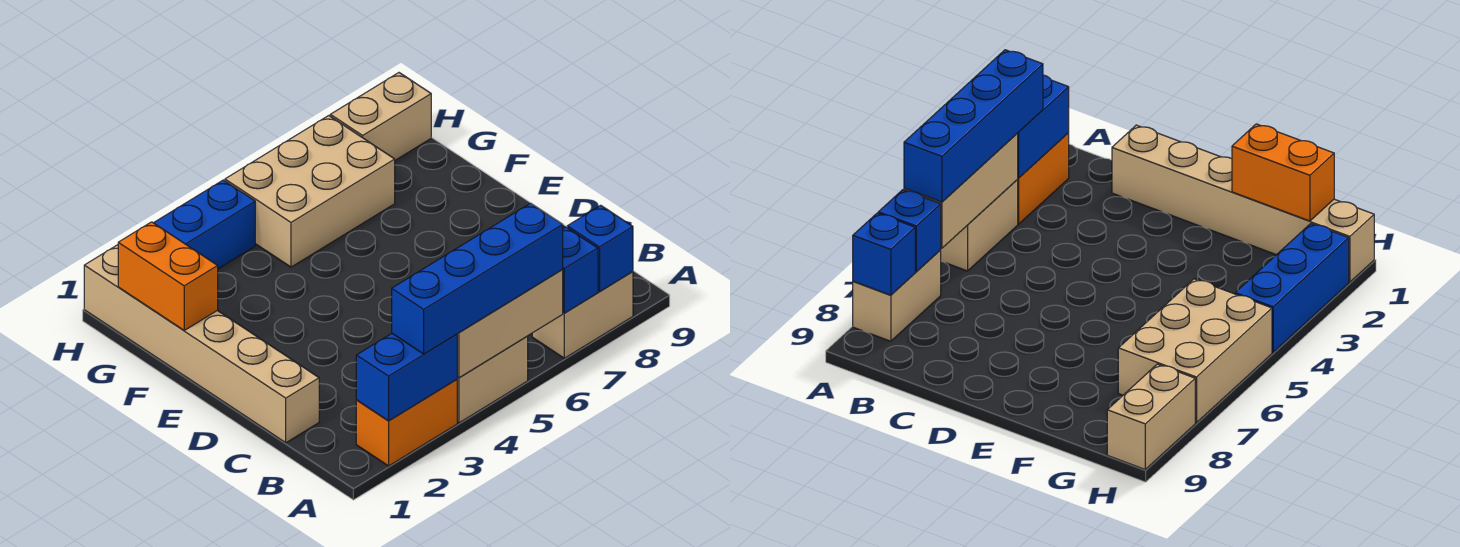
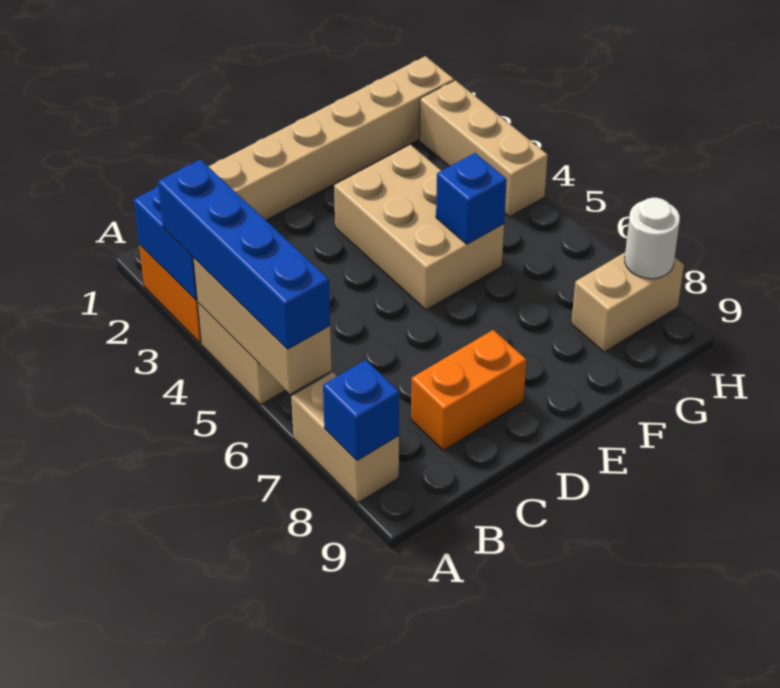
blue brick A7 level 2 -> blue brick F5 level 2
orange brick F1:G1 level 2 -> orange brick C8:D8 level 1
tan brick G5:H7 level 1 -> tan brick E3:F5 level 1
blue brick H2:H4 level 1 -> tan brick H2:H4 level 1
tan brick H8:H9 level 1 -> tan brick G8:H8 level 1
none -> white round brick H8 level 2

